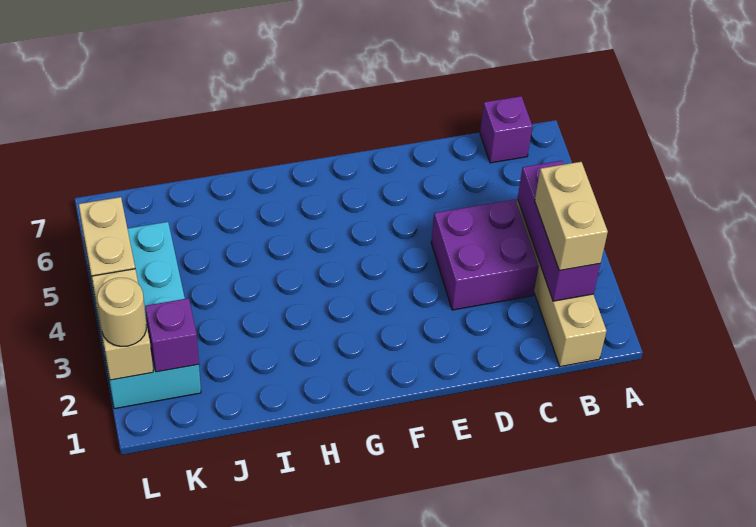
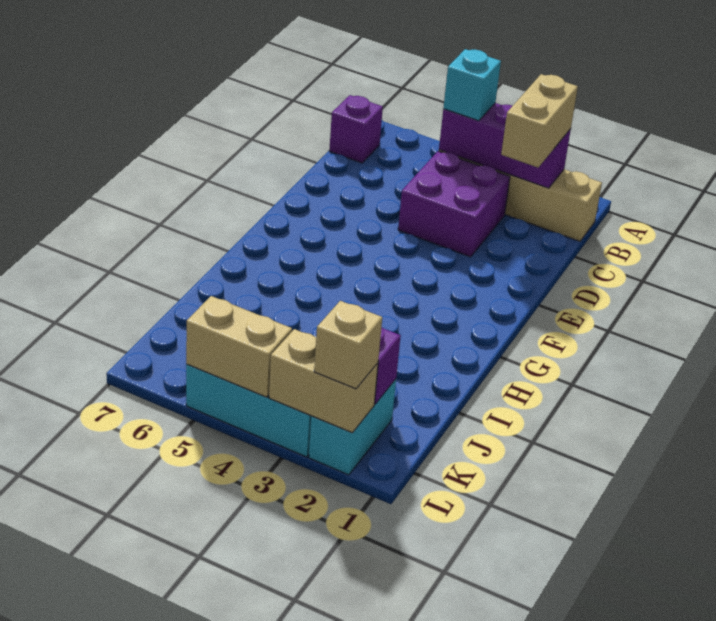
tan brick B2:B3 level 3 -> tan brick B2:C2 level 3
none -> cyan brick B4 level 3
tan round brick L2 level 3 -> tan brick L2 level 3

